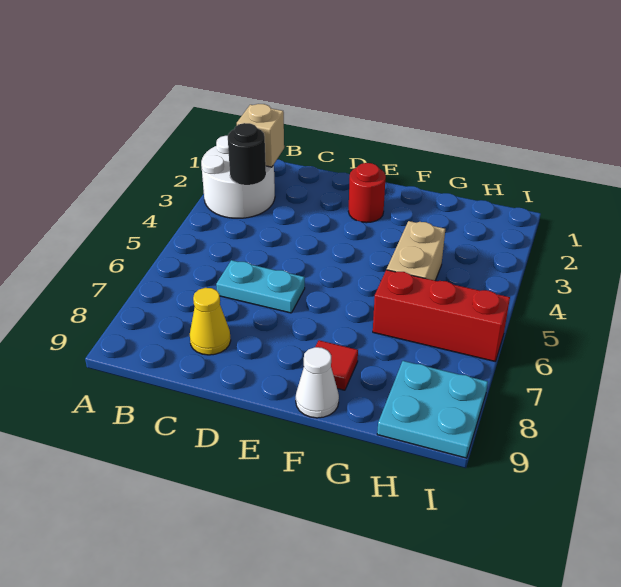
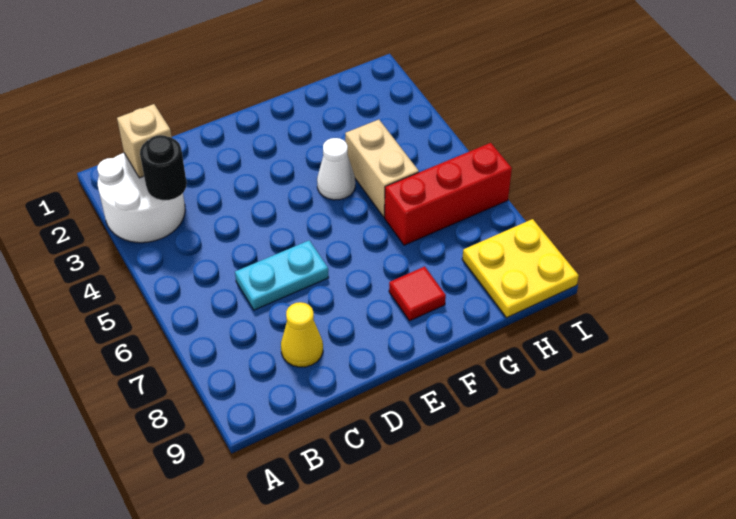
red round brick E2 level 1 -> none
white cone F9 level 1 -> white cone F4 level 1
cyan plate H8:I9 level 1 -> yellow plate H8:I9 level 1

